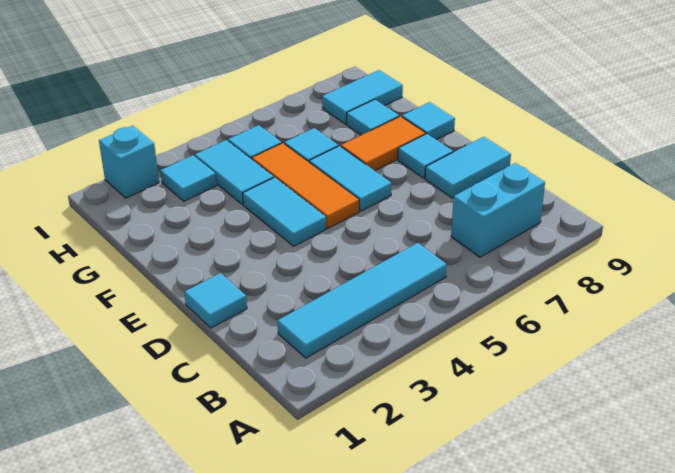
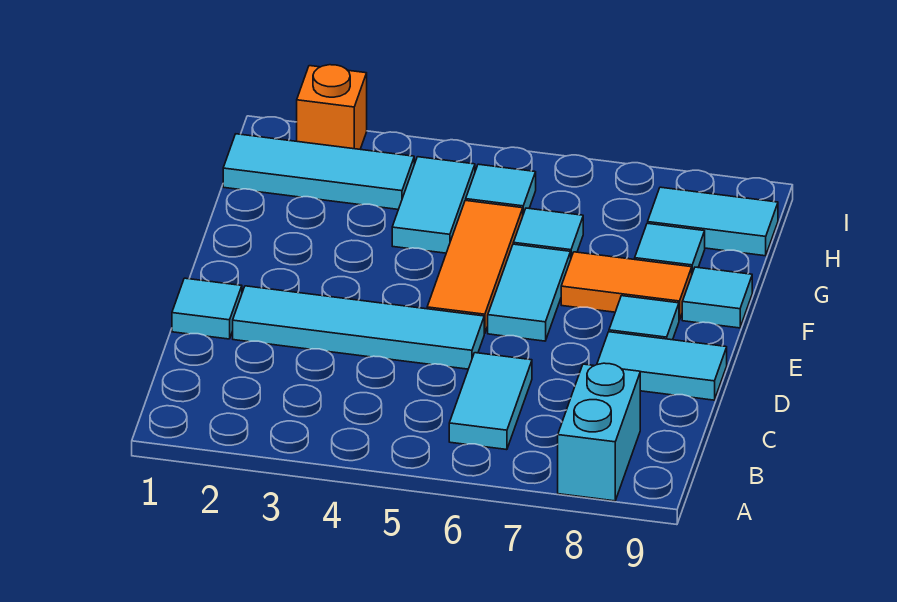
cyan tile B2:B5 level 1 -> cyan tile D2:D5 level 1
cyan brick B7:B8 level 1 -> cyan brick A8:B8 level 1
cyan tile E4:F4 level 1 -> cyan tile B6:C6 level 1
cyan tile H3 level 1 -> cyan tile H1:H3 level 1
cyan brick I2 level 1 -> orange brick I2 level 1

